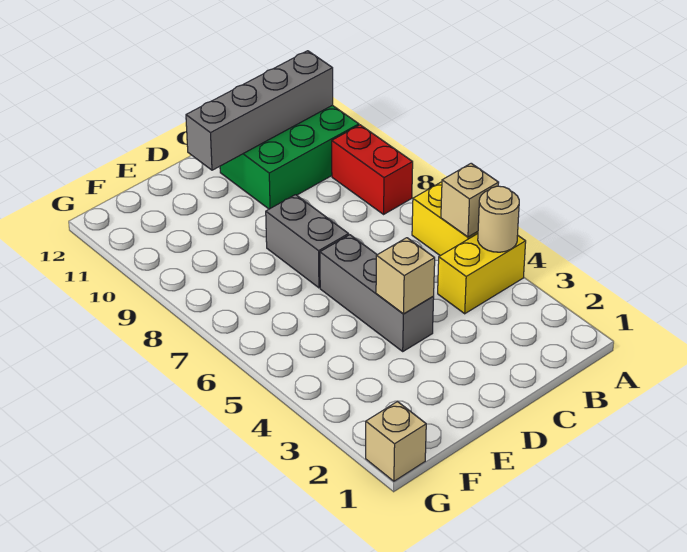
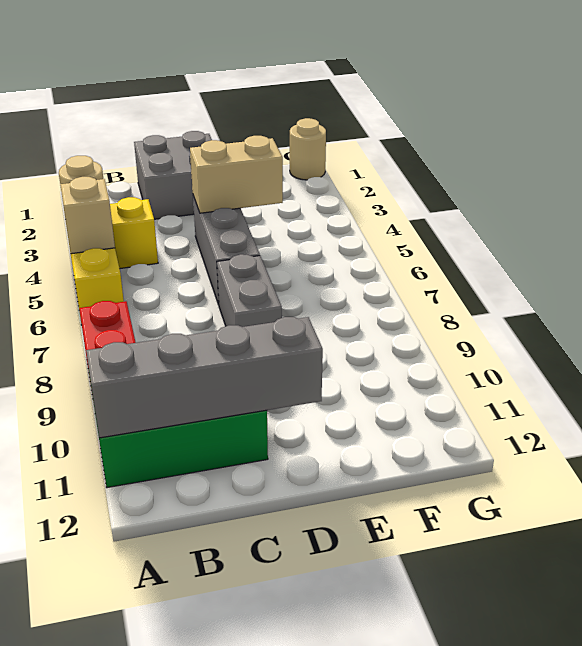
none -> grey brick C1:D2 level 1
tan brick D4 level 2 -> tan brick D4:E4 level 2
tan brick G1 level 1 -> tan round brick G1 level 1

